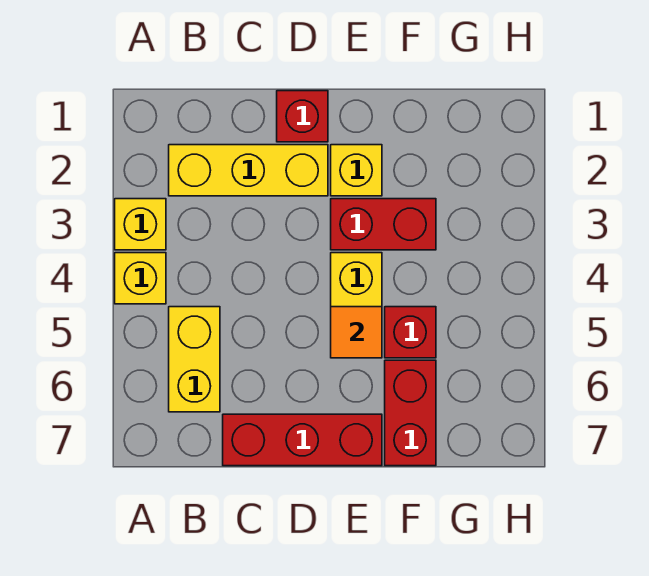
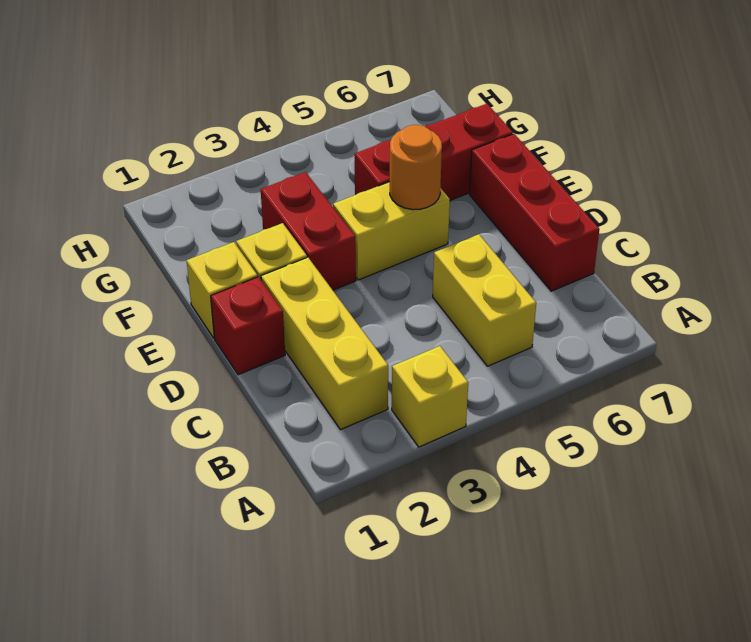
yellow brick A4 level 1 -> yellow brick E1 level 1
yellow brick B5:B6 level 1 -> yellow brick B5:C5 level 1
orange tile E5 level 2 -> orange round brick E5 level 2

